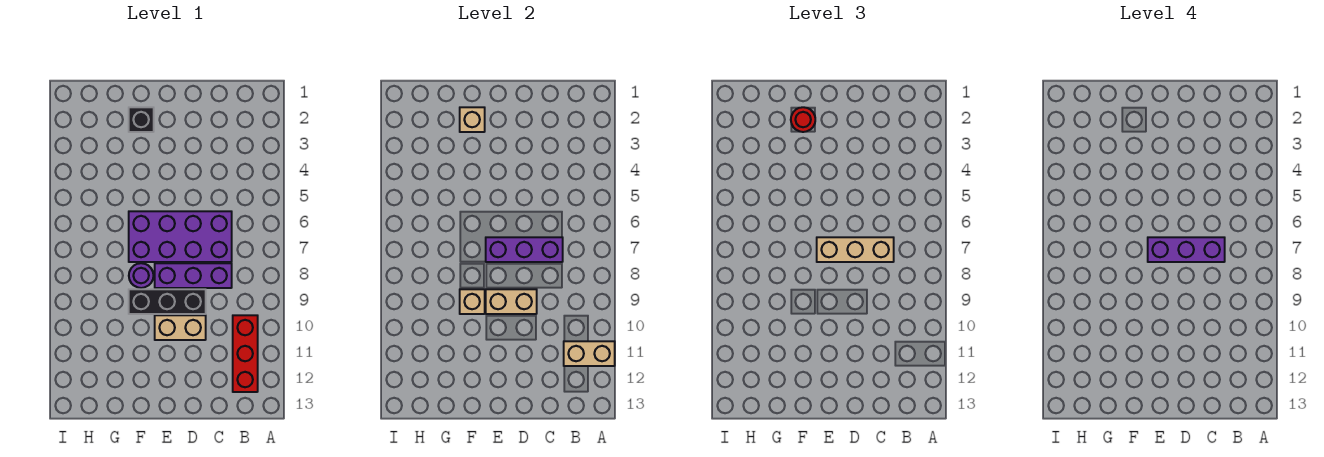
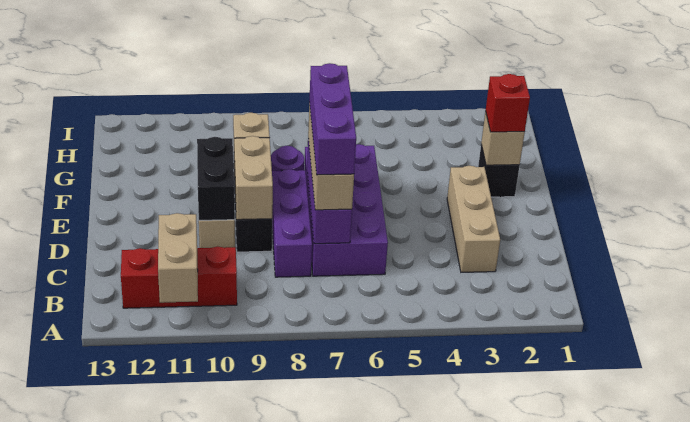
none -> tan brick C3:E3 level 1
none -> black brick D10:E10 level 2
red round brick F2 level 3 -> red brick F2 level 3

